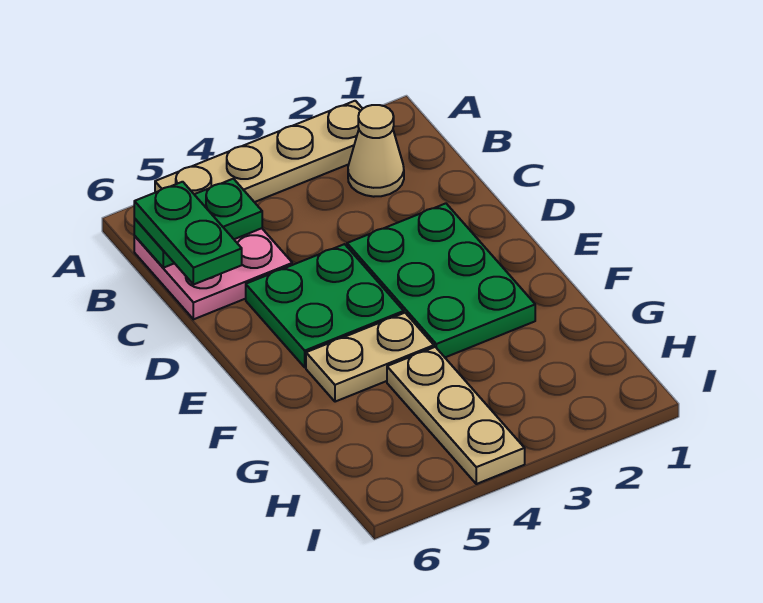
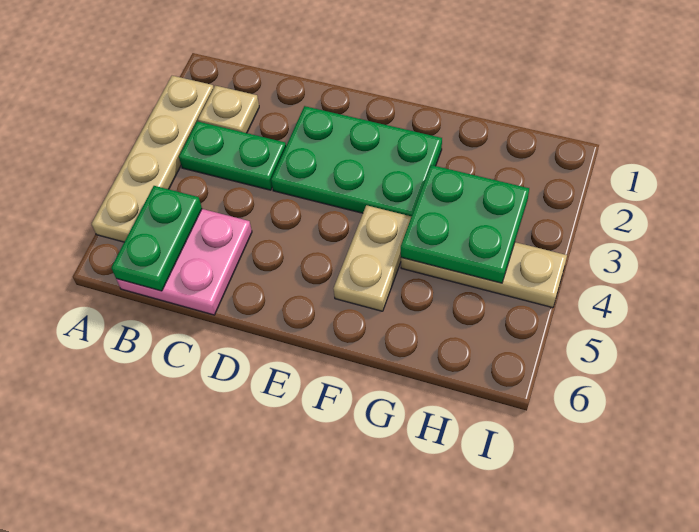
tan cone B2 level 1 -> tan plate B2 level 1
green plate B6:C6 level 3 -> green plate B3:C3 level 1
green plate D4:E5 level 1 -> green plate G3:H4 level 2

